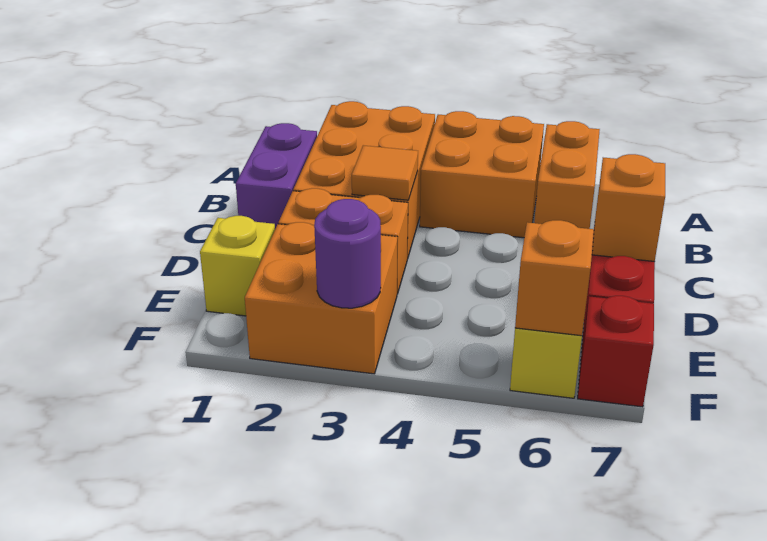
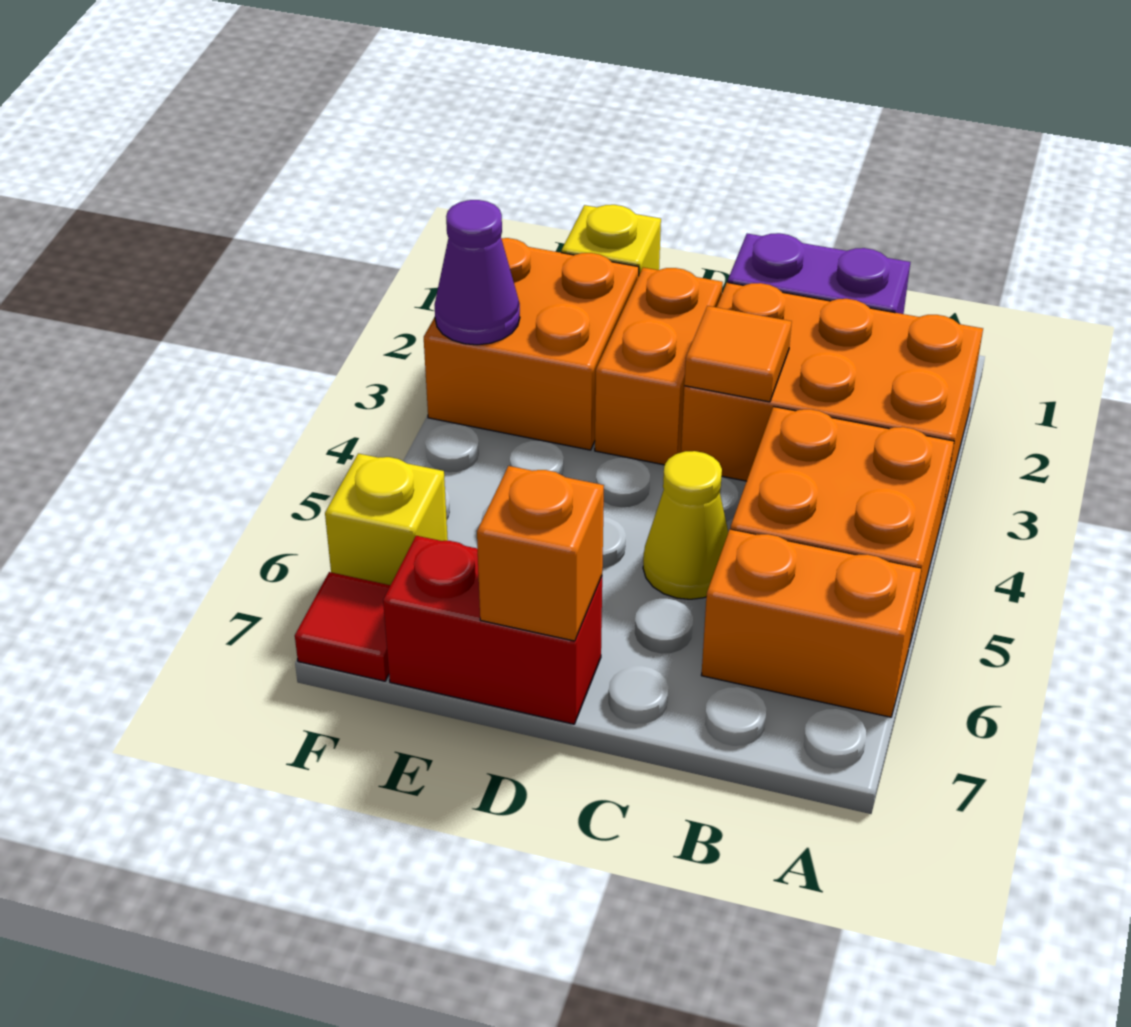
none -> yellow cone C5 level 1
purple round brick F3 level 2 -> purple cone F3 level 2
orange brick F6 level 2 -> none
red brick F7 level 1 -> red tile F7 level 1

